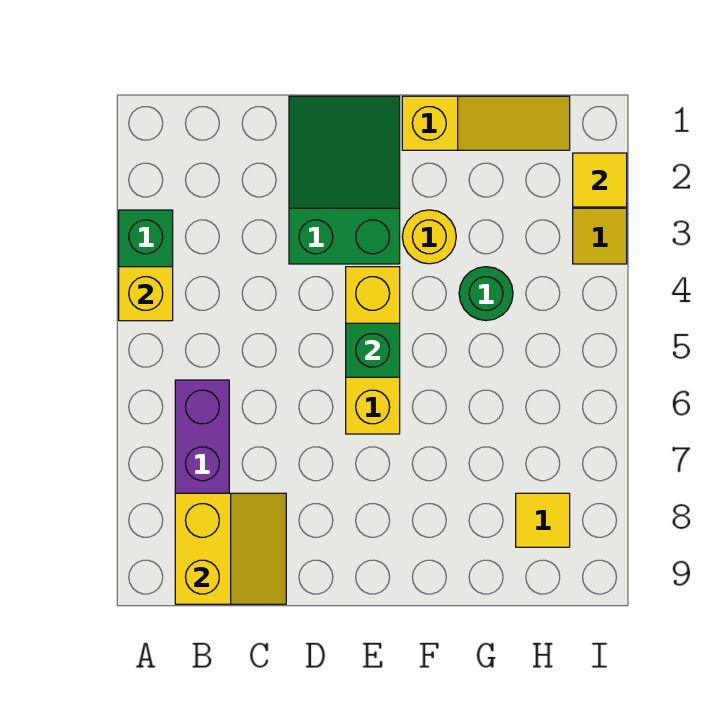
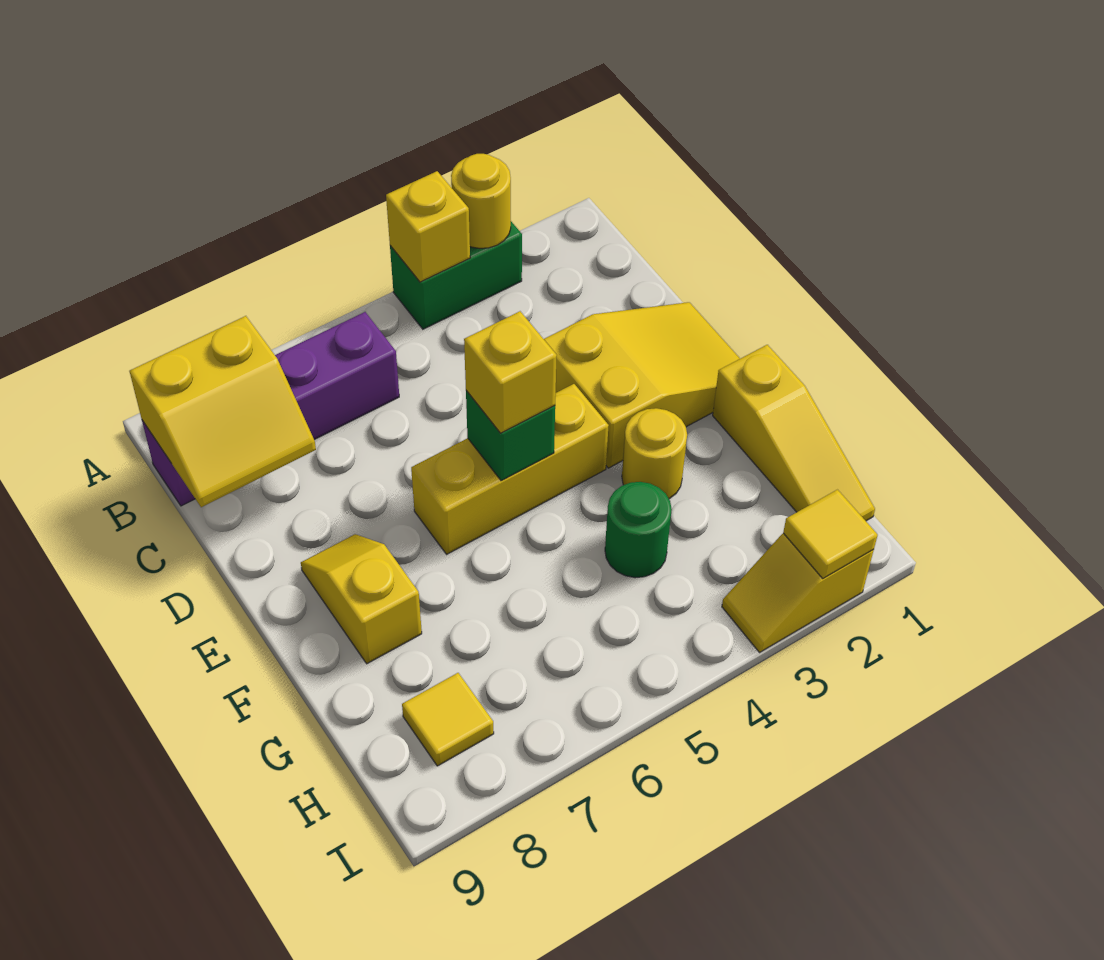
none -> yellow round brick A3 level 2
green slope D1:E3 level 1 top 3 -> yellow slope D1:E3 level 1 top 3
none -> yellow brick E5 level 3
none -> yellow slope E8:F8 level 1 top F

